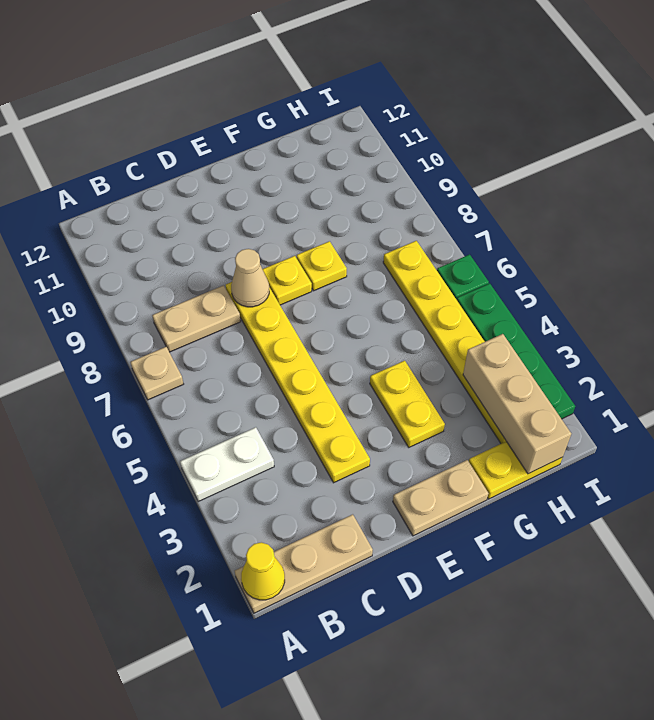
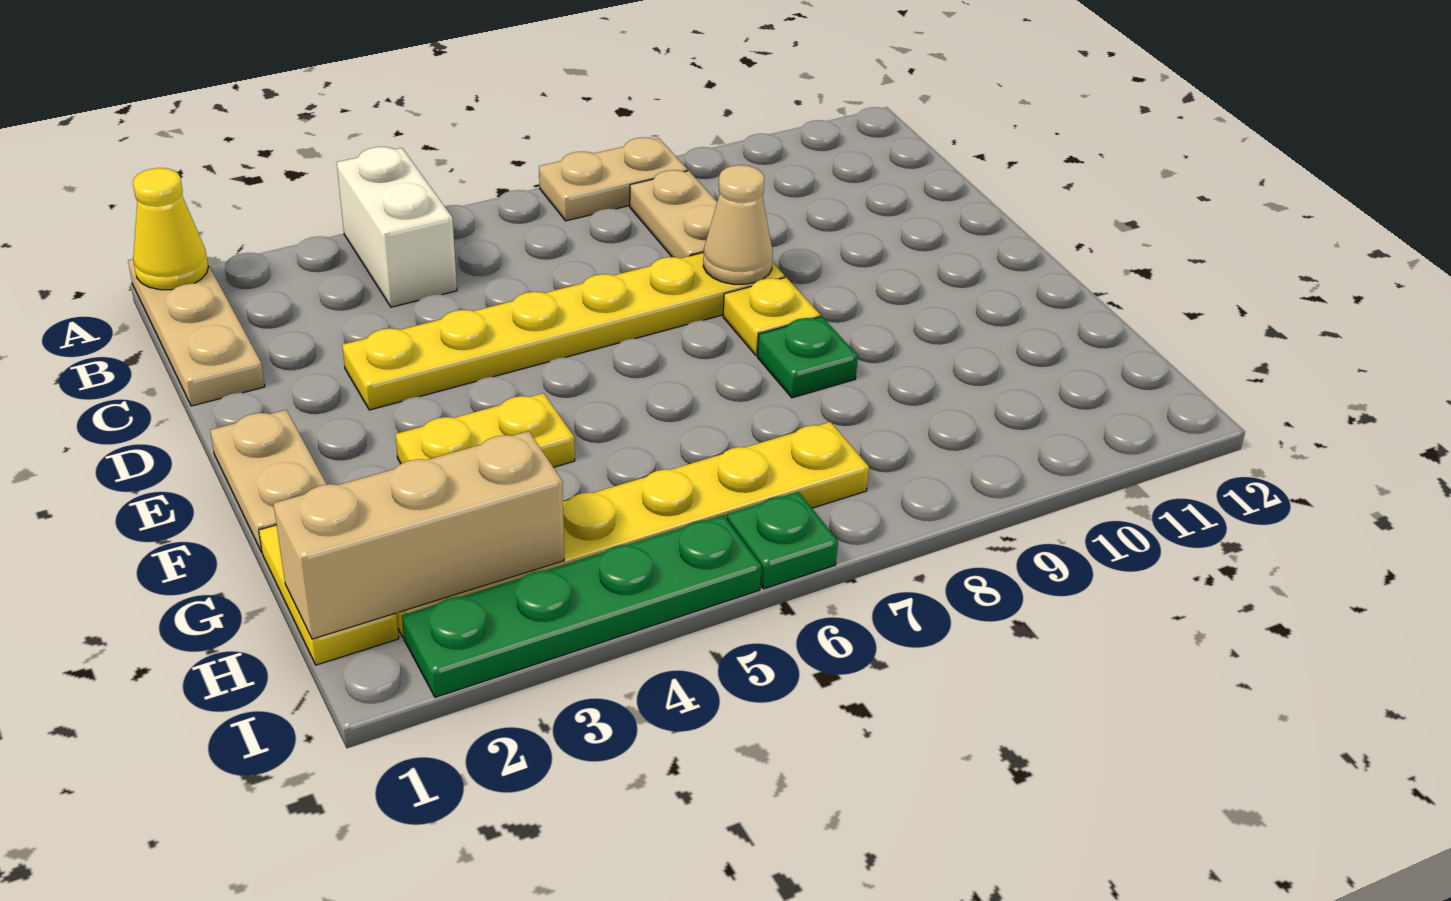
white plate A4:B4 level 1 -> white brick A4:B4 level 1
tan plate A7 level 1 -> tan plate A7:A8 level 1
yellow plate F8 level 1 -> green plate F8 level 1

